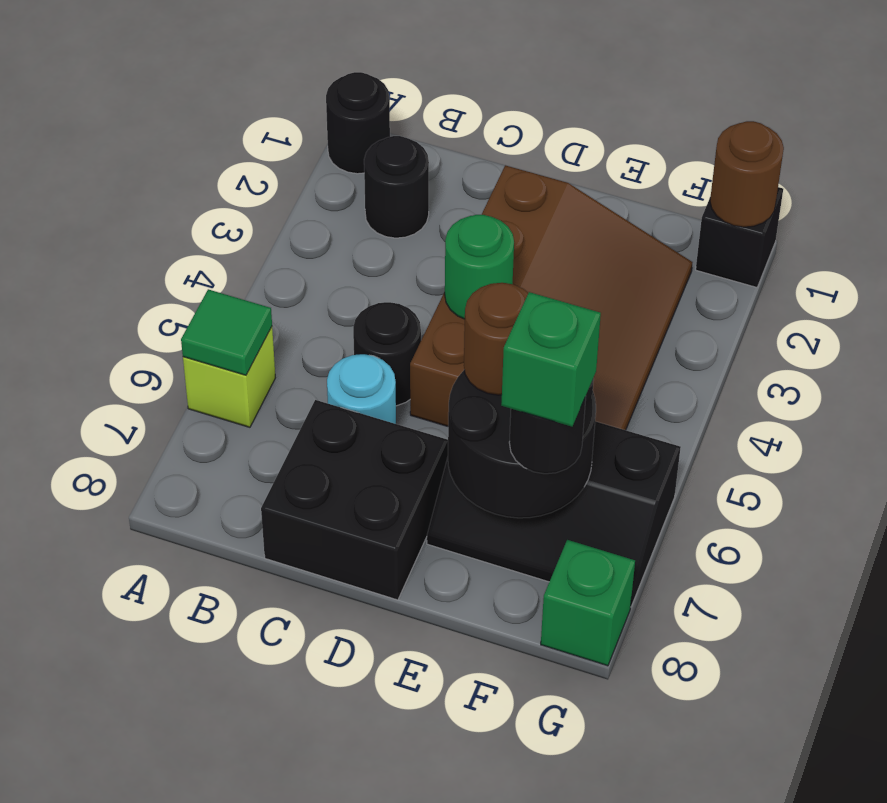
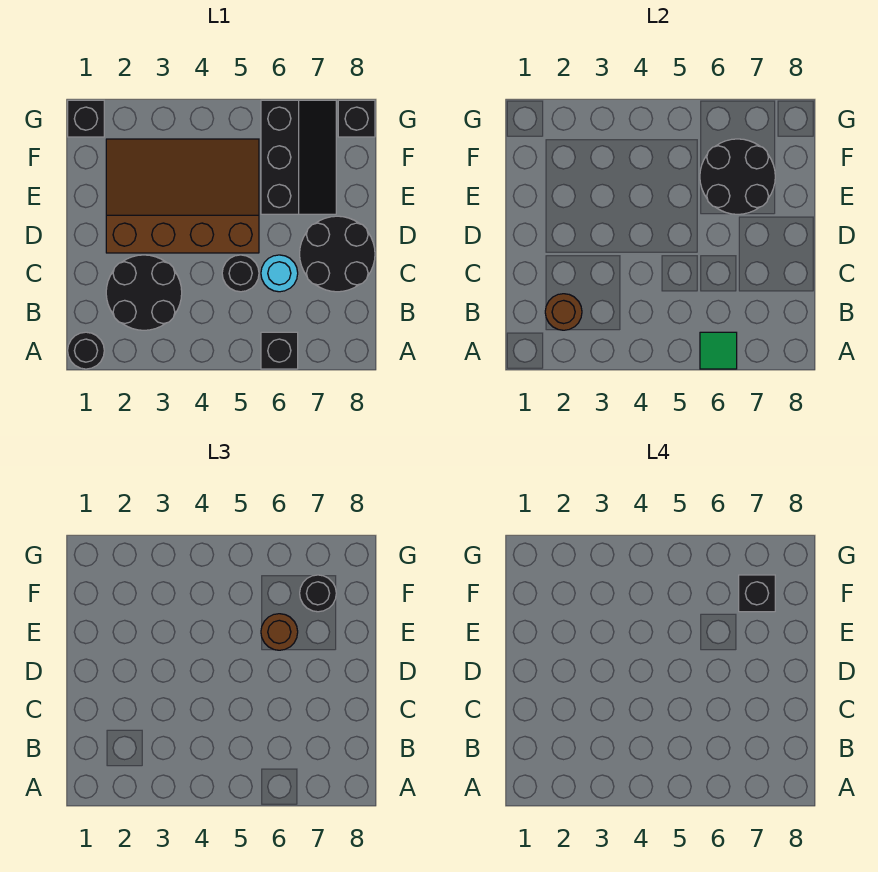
lime brick A6 level 1 -> black brick A6 level 1
black round brick B2 level 1 -> black round brick B2:C3 level 1
black brick C7:D8 level 1 -> black round brick C7:D8 level 1
green round brick D4 level 2 -> none
green brick F7 level 4 -> black brick F7 level 4
brown round brick G1 level 2 -> brown round brick B2 level 2
green brick G8 level 1 -> black brick G8 level 1

